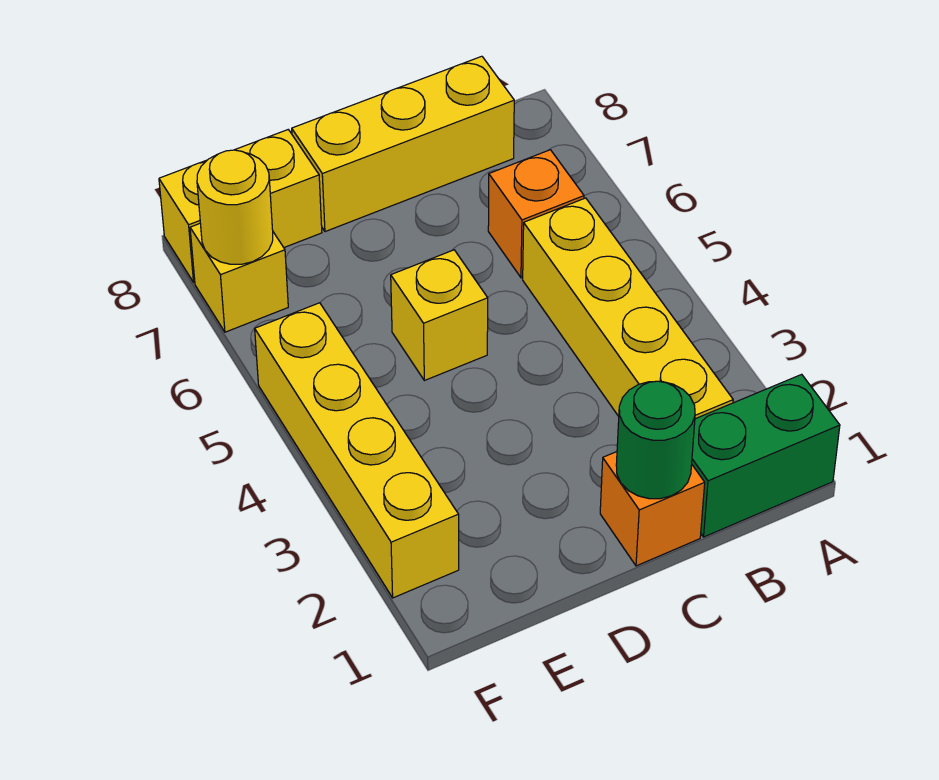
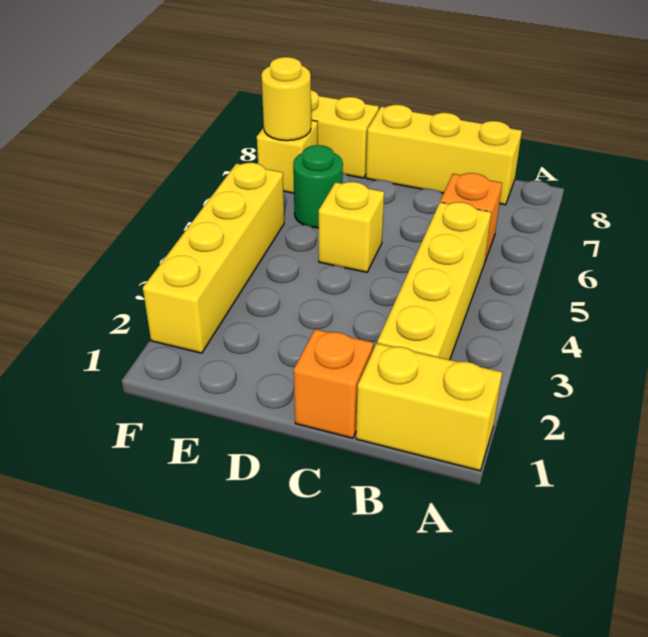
green brick A1:B1 level 1 -> yellow brick A1:B1 level 1
green round brick C1 level 2 -> green round brick E6 level 1

